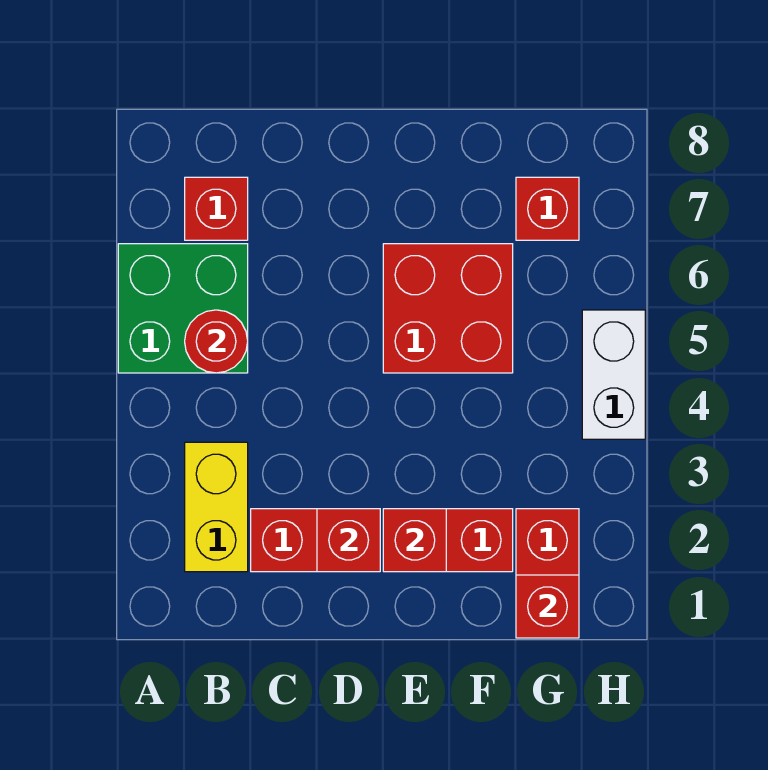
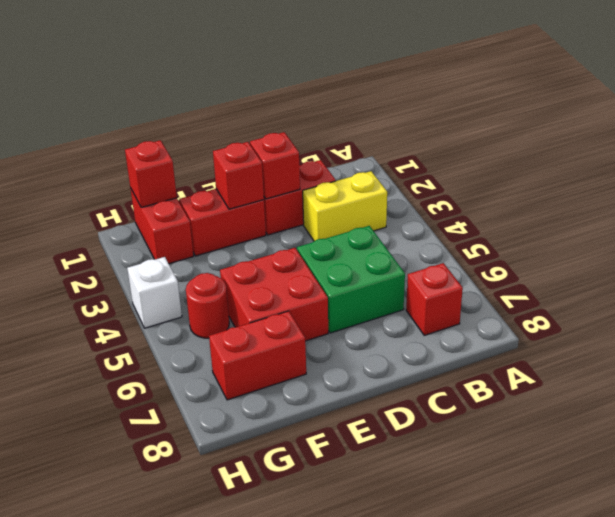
green brick A5:B6 level 1 -> green brick C5:D6 level 1
yellow brick B2:B3 level 1 -> yellow brick B3:C3 level 1
red round brick B5 level 2 -> red round brick G5 level 1
red brick G7 level 1 -> red brick F7:G7 level 1
white brick H4:H5 level 1 -> white brick H4 level 1

